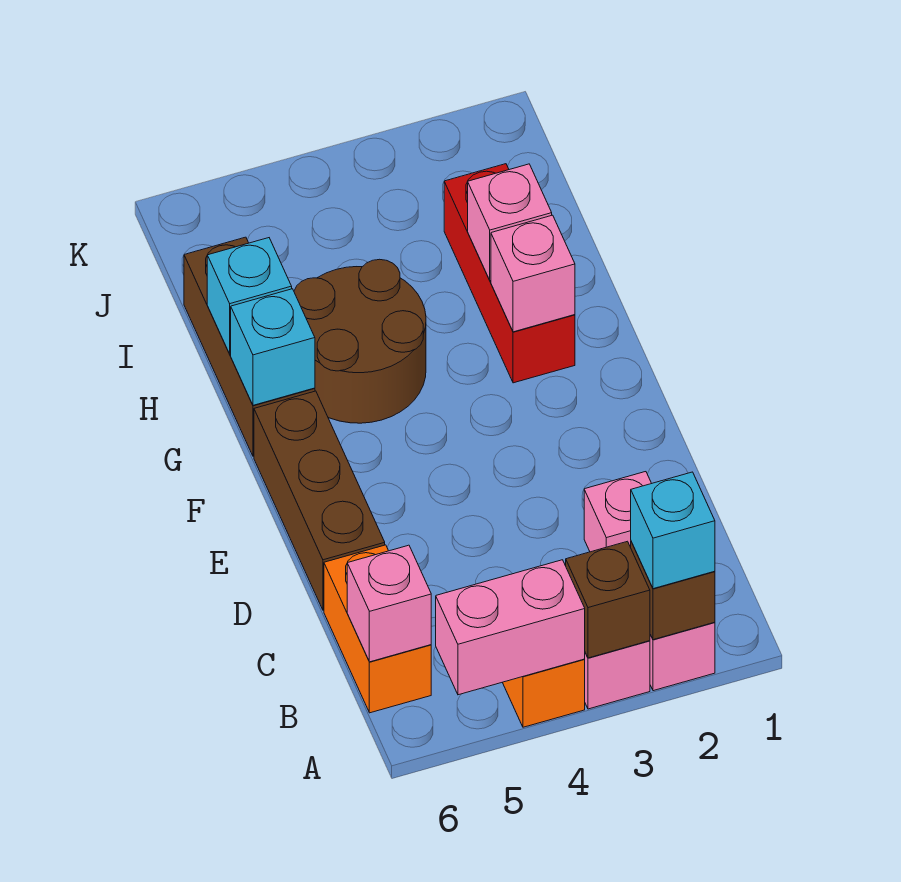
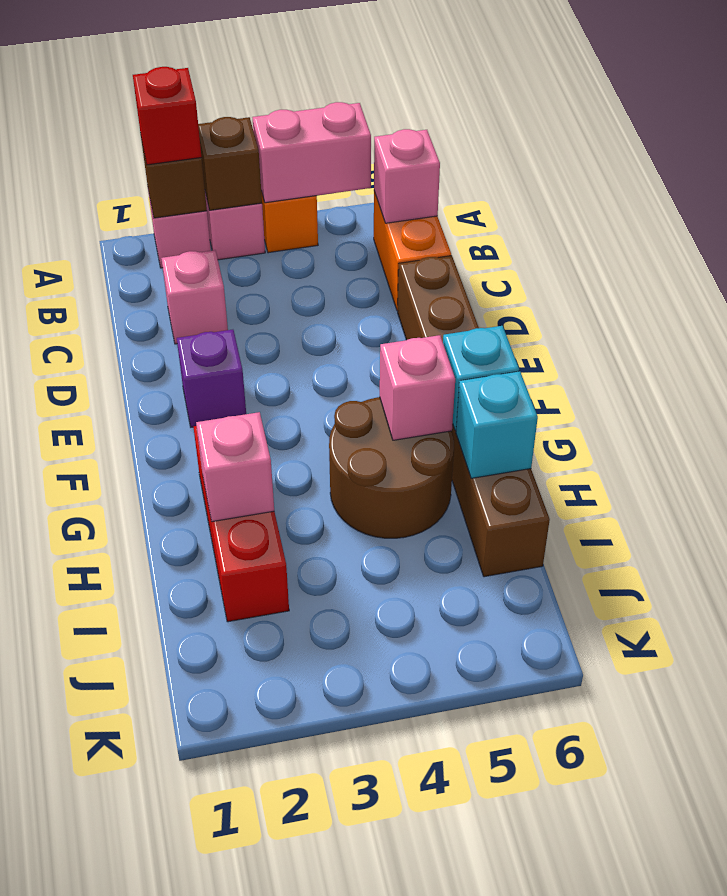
cyan brick A2 level 3 -> red brick A2 level 3
none -> purple brick E2 level 1
pink brick G2 level 2 -> pink brick G5 level 2

